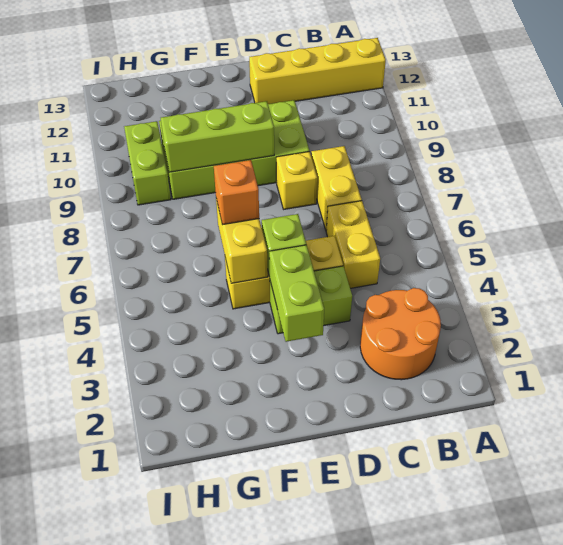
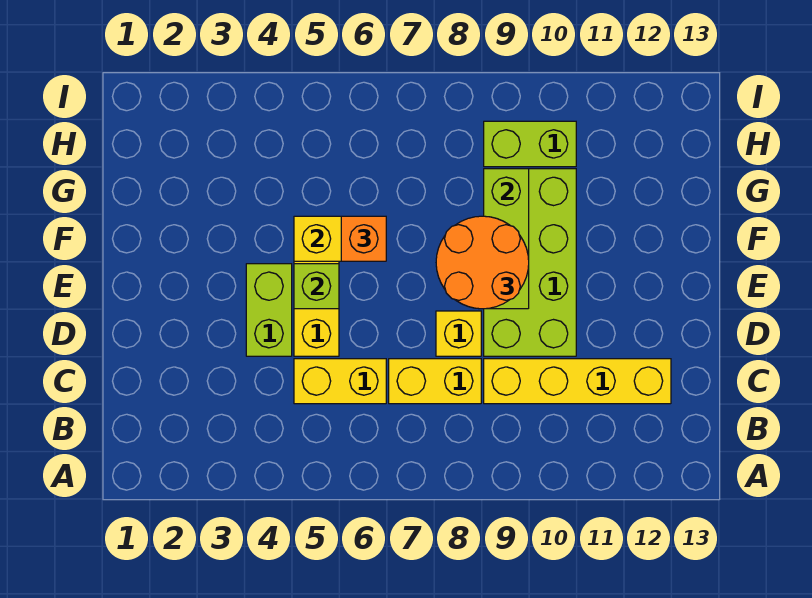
yellow brick A12:D12 level 1 -> yellow brick C9:C12 level 1
orange round brick B2:C3 level 1 -> orange round brick E8:F9 level 3
lime brick E3:E4 level 2 -> none

